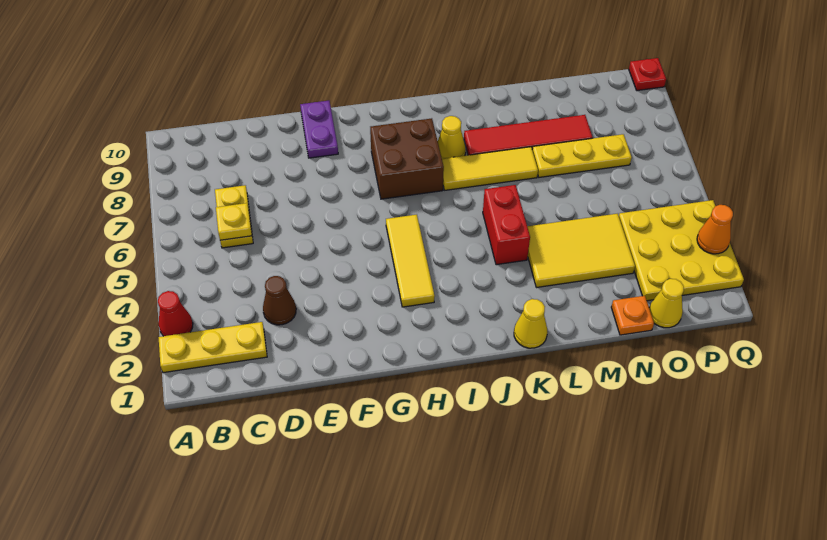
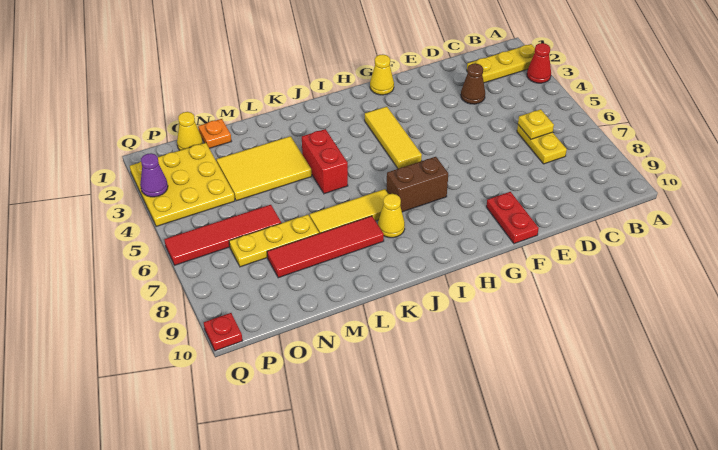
purple plate F9:F10 level 1 -> red plate F9:F10 level 1
brown brick H7:I8 level 1 -> brown brick H7:I7 level 1
yellow cone K1 level 1 -> yellow cone G1 level 1
none -> red tile N6:Q6 level 1
orange cone Q3 level 2 -> purple cone Q3 level 2

